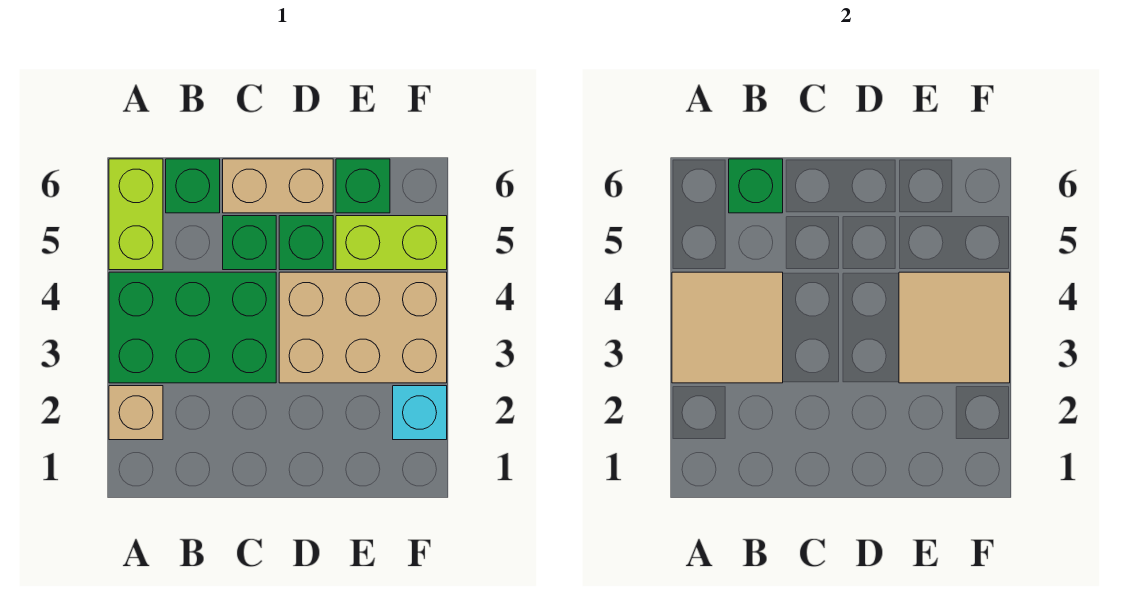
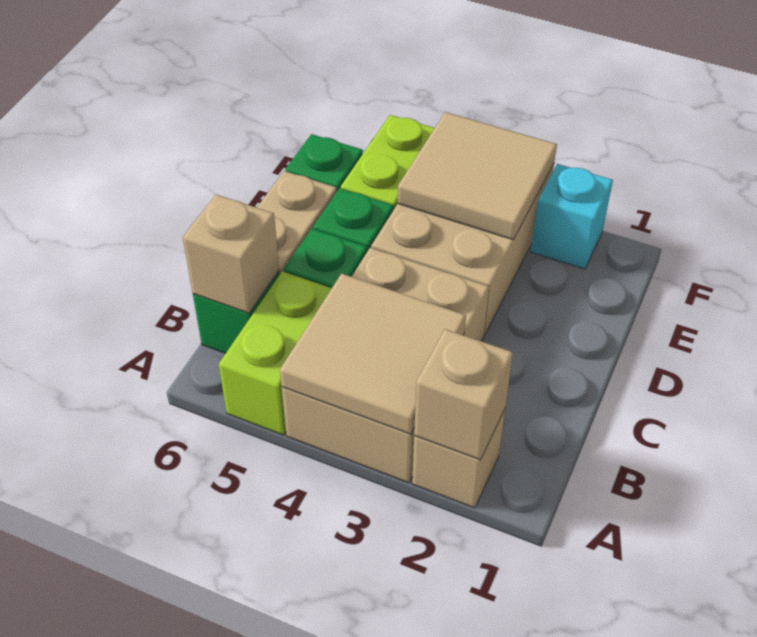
none -> tan brick A2 level 2
green brick A3:C4 level 1 -> tan brick A3:C4 level 1
lime brick A5:A6 level 1 -> lime brick A5:B5 level 1
green brick B6 level 2 -> tan brick B6 level 2

